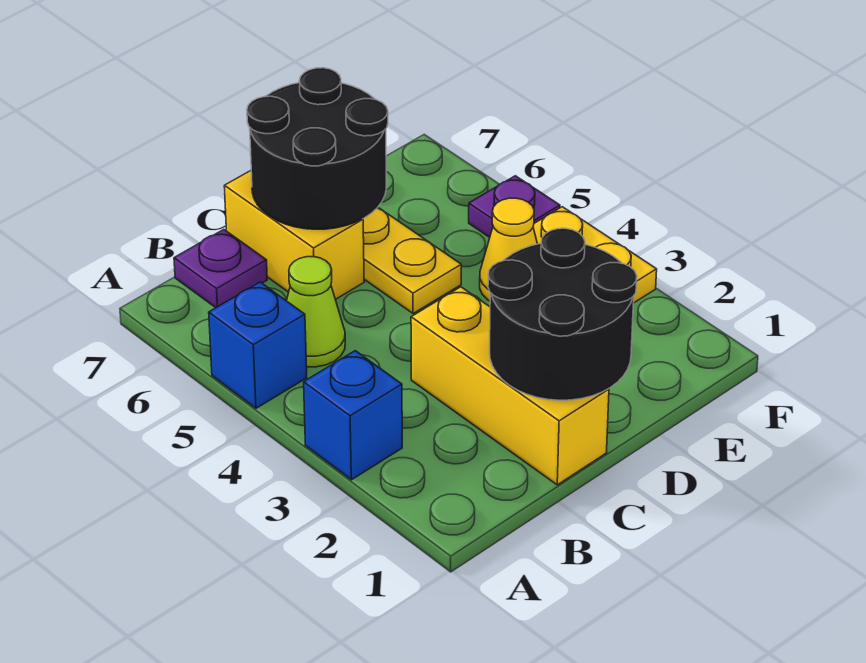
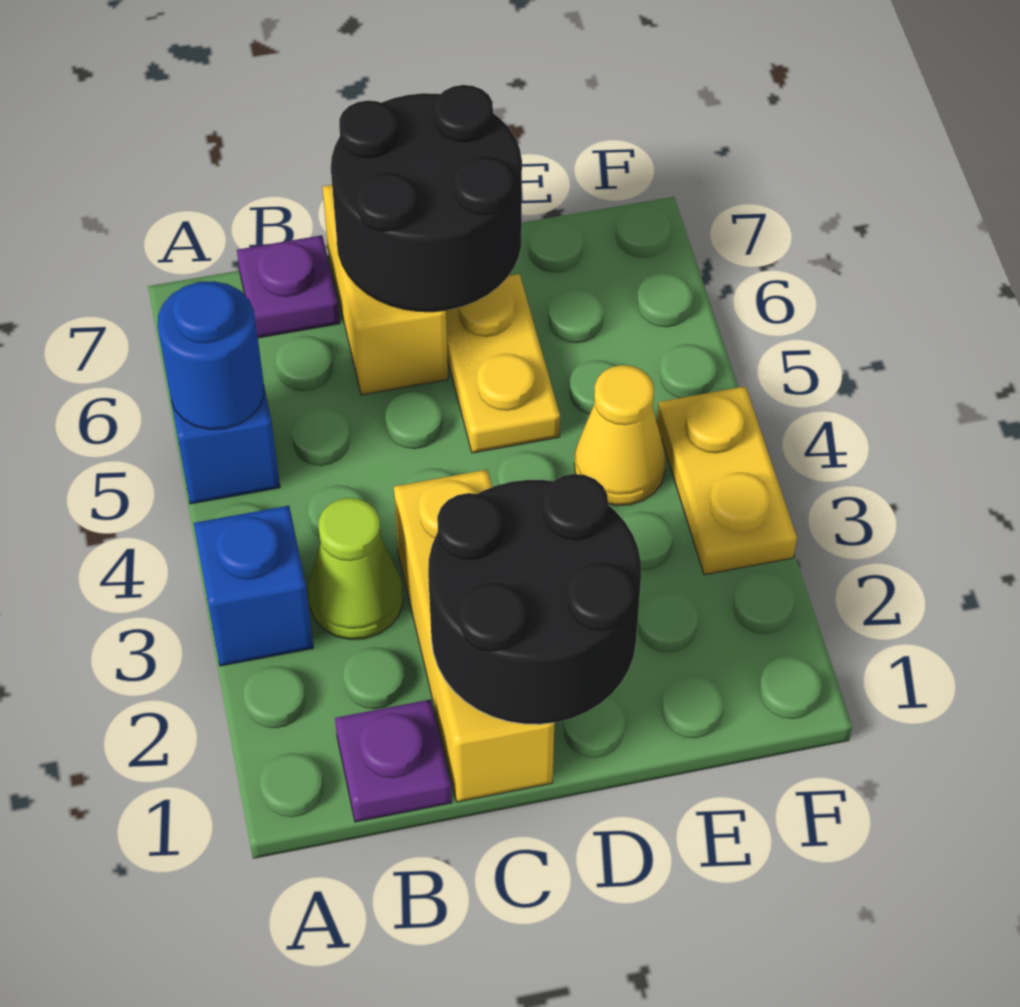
none -> blue round brick A5 level 2
lime cone B5 level 1 -> lime cone B3 level 1
purple plate F5 level 1 -> purple plate B1 level 1

